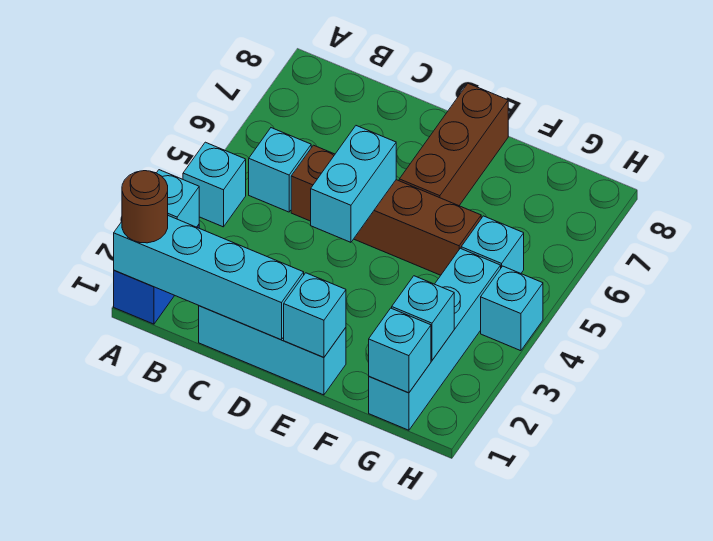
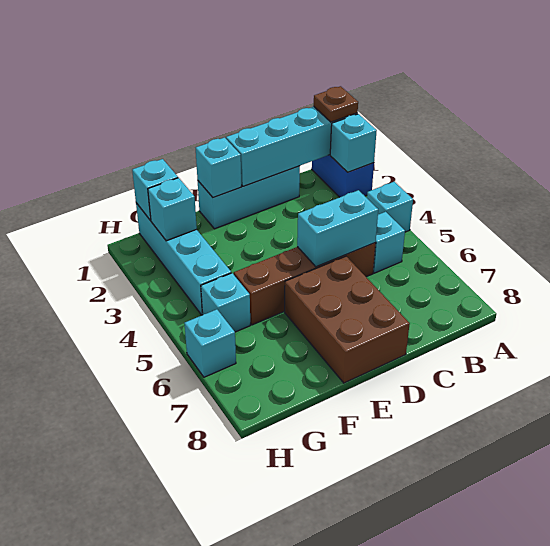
brown round brick A1 level 3 -> brown plate A1 level 3
cyan brick D4:D5 level 2 -> cyan brick C5:D5 level 2
brown brick E6:E8 level 1 -> brown brick D6:E8 level 1
cyan brick H4 level 1 -> cyan brick H6 level 1

